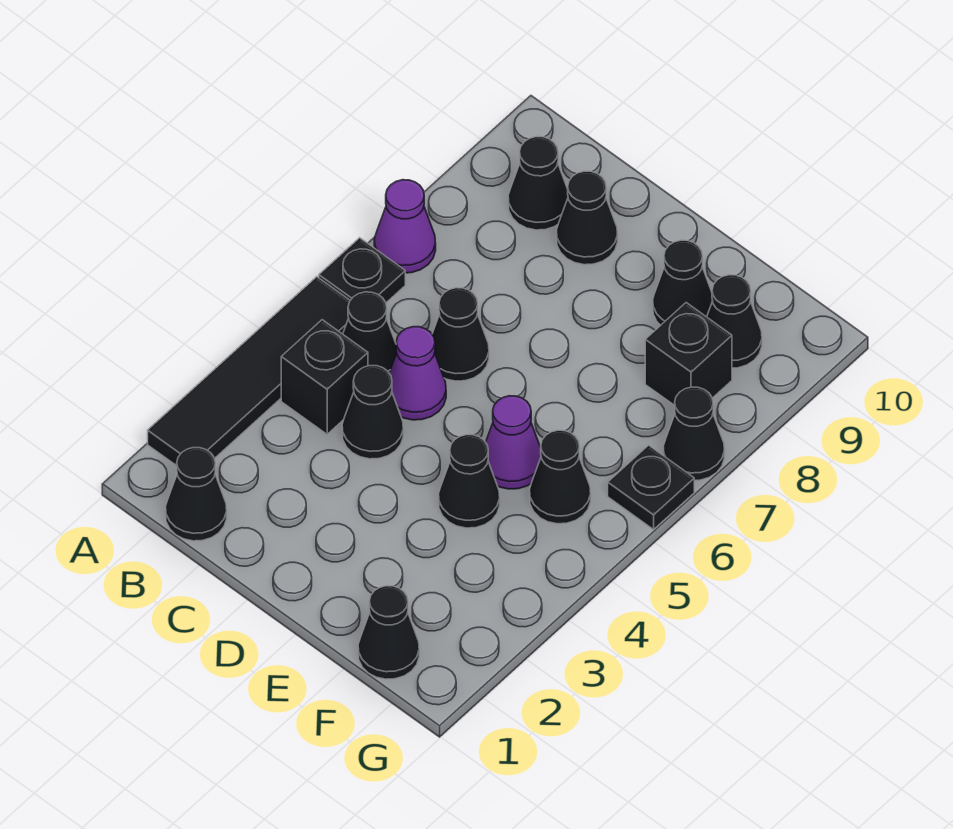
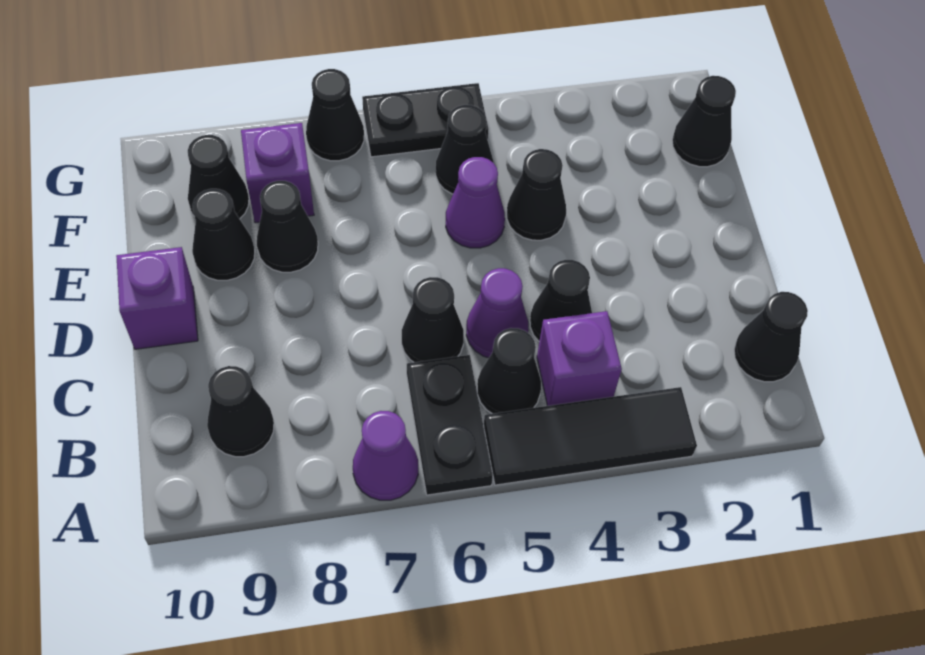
black tile A2:A5 level 1 -> black tile A3:A5 level 1
black plate A6 level 1 -> black plate A6:B6 level 1
black brick B4 level 1 -> purple brick B4 level 1
black cone C9 level 1 -> black cone E8 level 1
none -> purple brick D10 level 1
black brick F8 level 1 -> purple brick F8 level 1
black plate G6 level 1 -> black plate G5:G6 level 1

